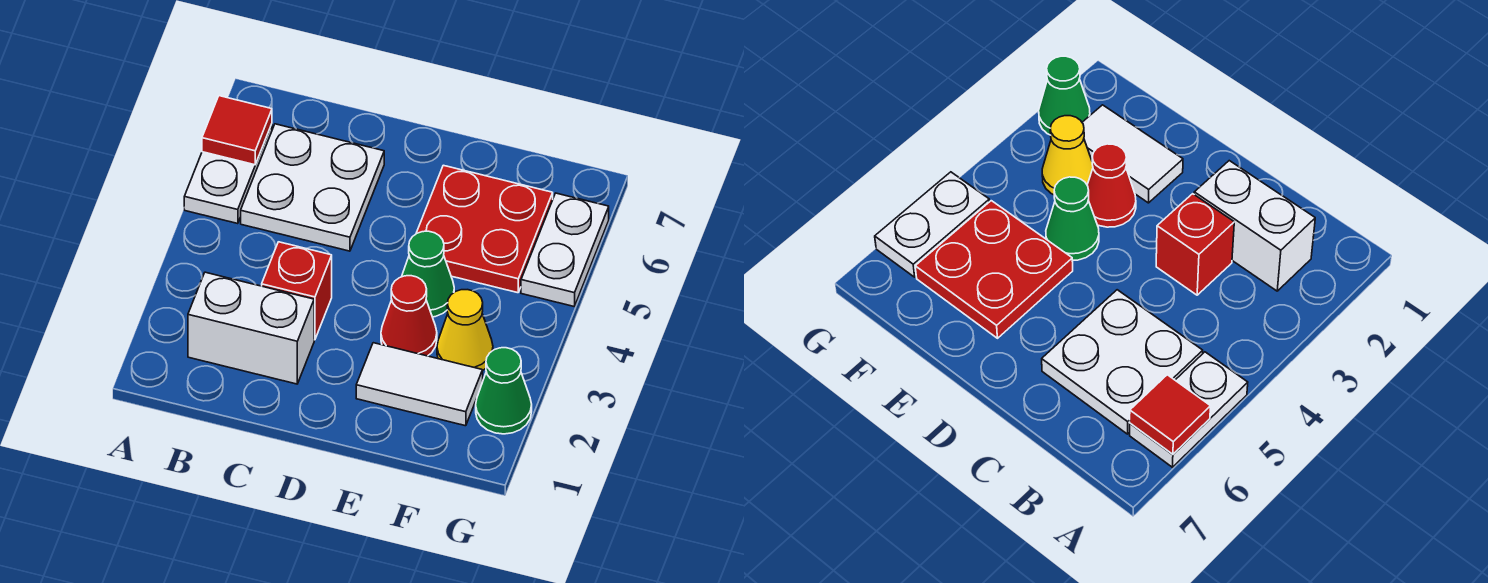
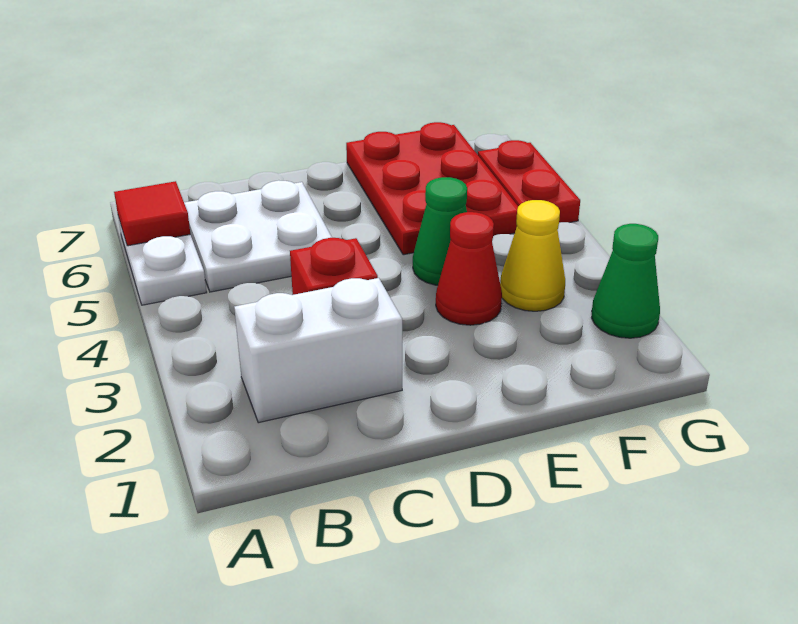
white tile E2:F2 level 1 -> none
red plate E5:F6 level 1 -> red plate E5:F7 level 1
white plate G5:G6 level 1 -> red plate G5:G6 level 1

